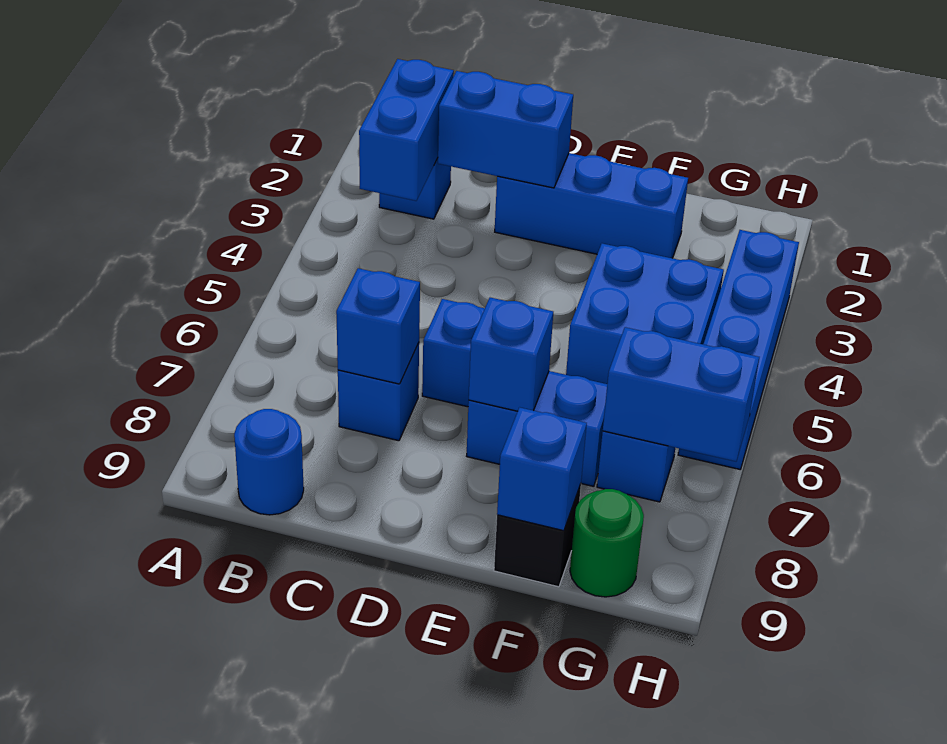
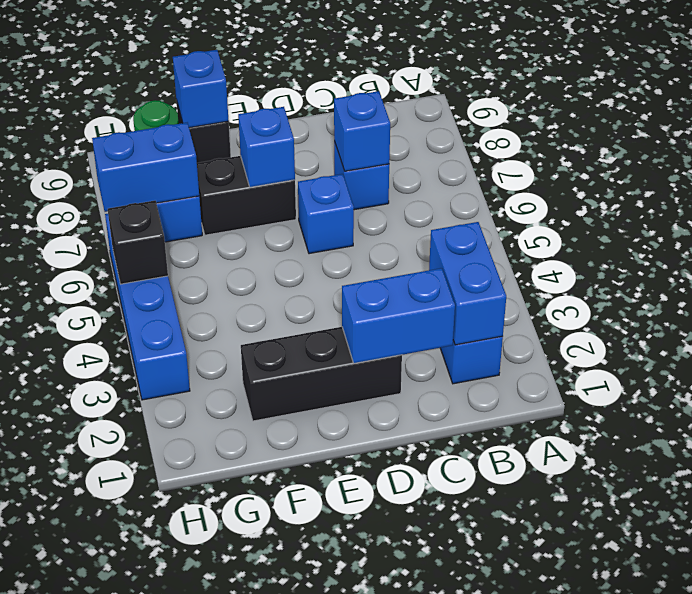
blue round brick B9 level 1 -> none
blue brick D2:F2 level 1 -> black brick D2:F2 level 1
blue brick E7:F7 level 1 -> black brick E7:F7 level 1
blue brick F4:G5 level 1 -> none
none -> black brick H5 level 2

